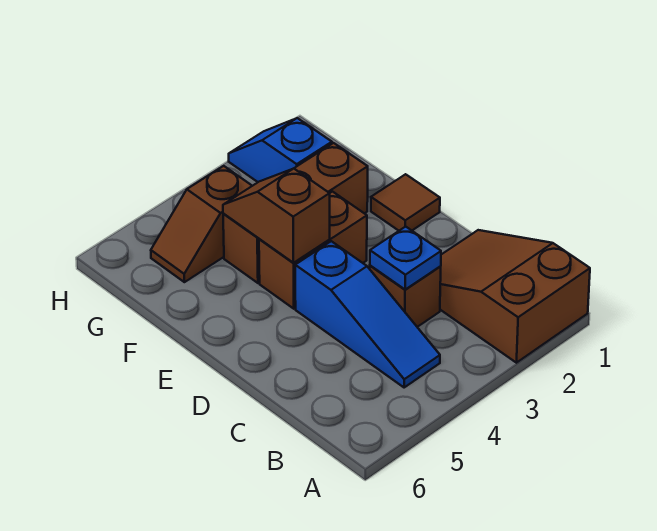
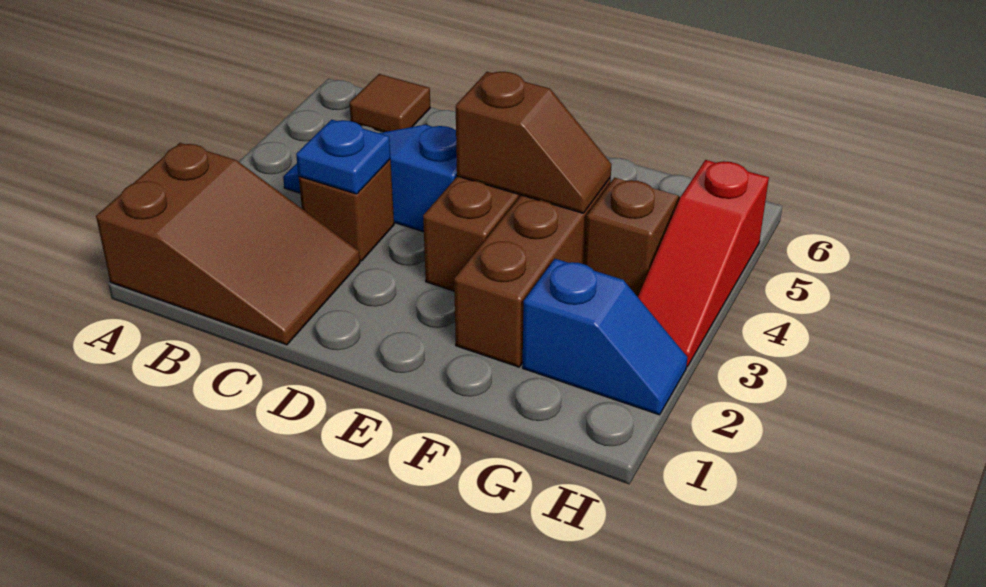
brown tile E1 level 1 -> brown tile B6 level 1
none -> red slope H3:H5 level 1 top 5

